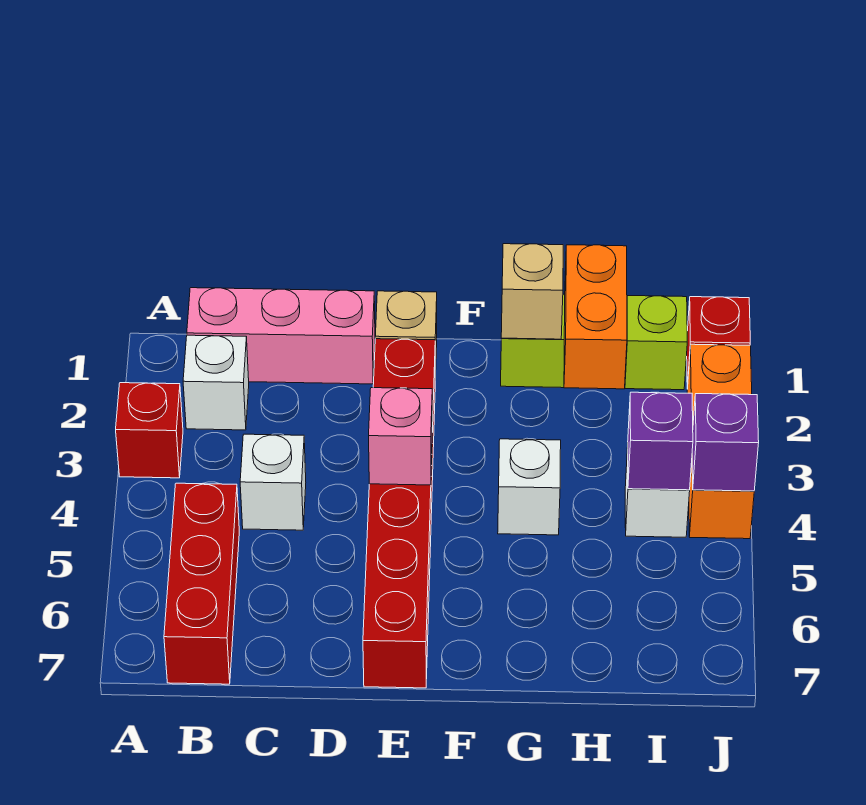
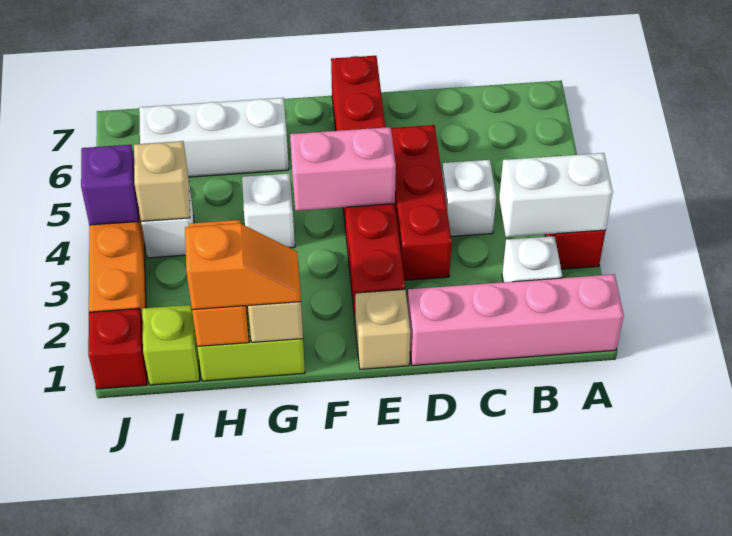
none -> white brick A3:B3 level 2
pink brick B1:D1 level 1 -> pink brick A1:D1 level 1
red brick B5:B7 level 1 -> red brick D3:D5 level 1
pink brick E4 level 2 -> pink brick E4:F4 level 2
none -> orange slope G1:H1 level 3 top H
none -> white brick G6:I6 level 1
purple brick I4 level 2 -> tan brick I4 level 2

